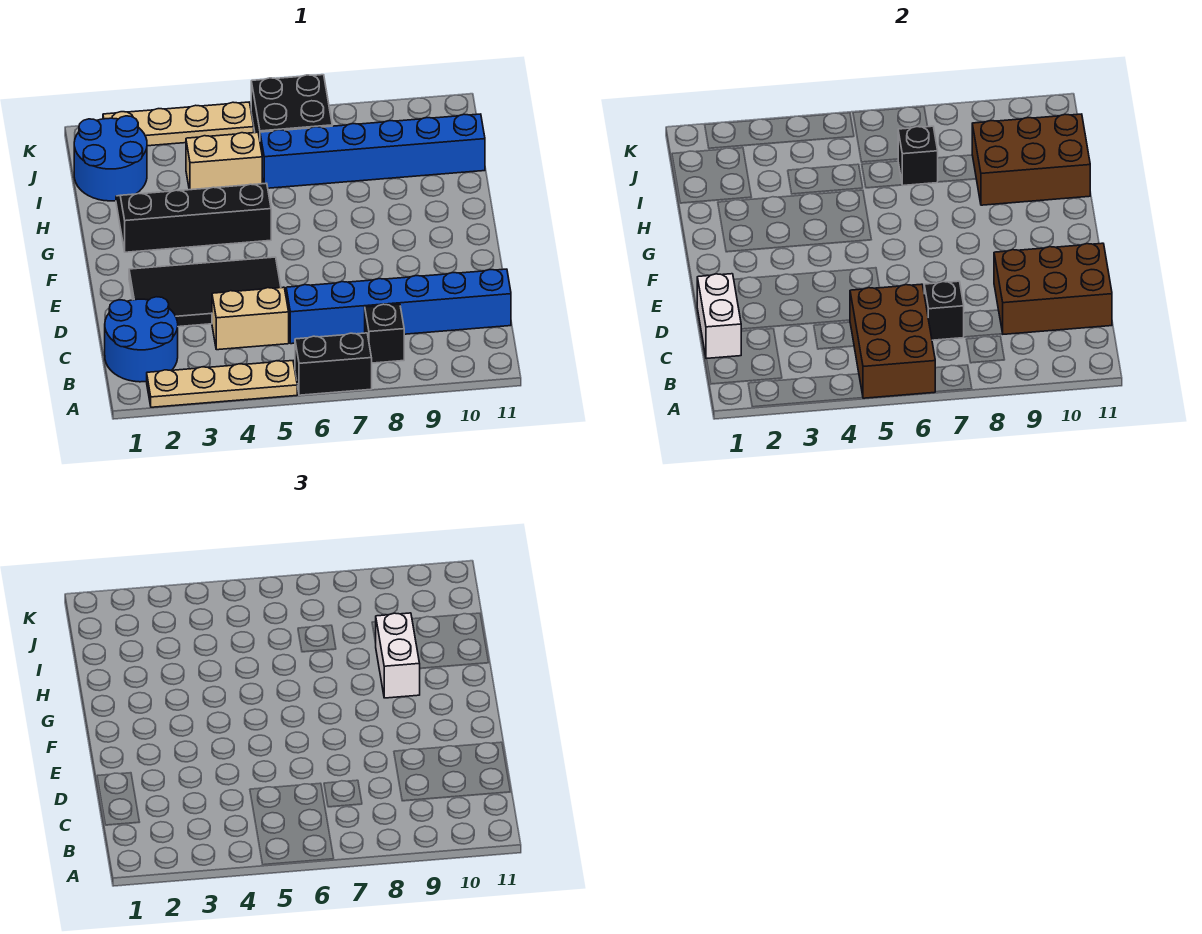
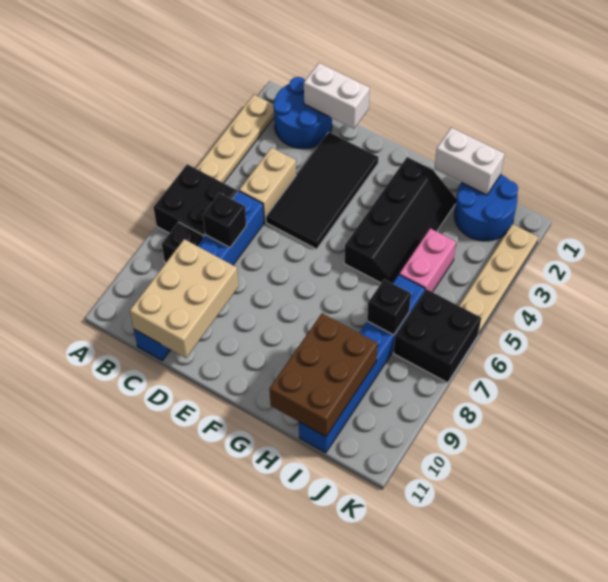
brown brick A5:C6 level 2 -> none
black brick A6:A7 level 1 -> black brick A6:B7 level 1
brown brick C9:D11 level 2 -> tan brick C9:D11 level 2
white brick G9:H9 level 3 -> white brick H1:I1 level 2
tan brick I4:I5 level 1 -> pink brick I4:I5 level 1

